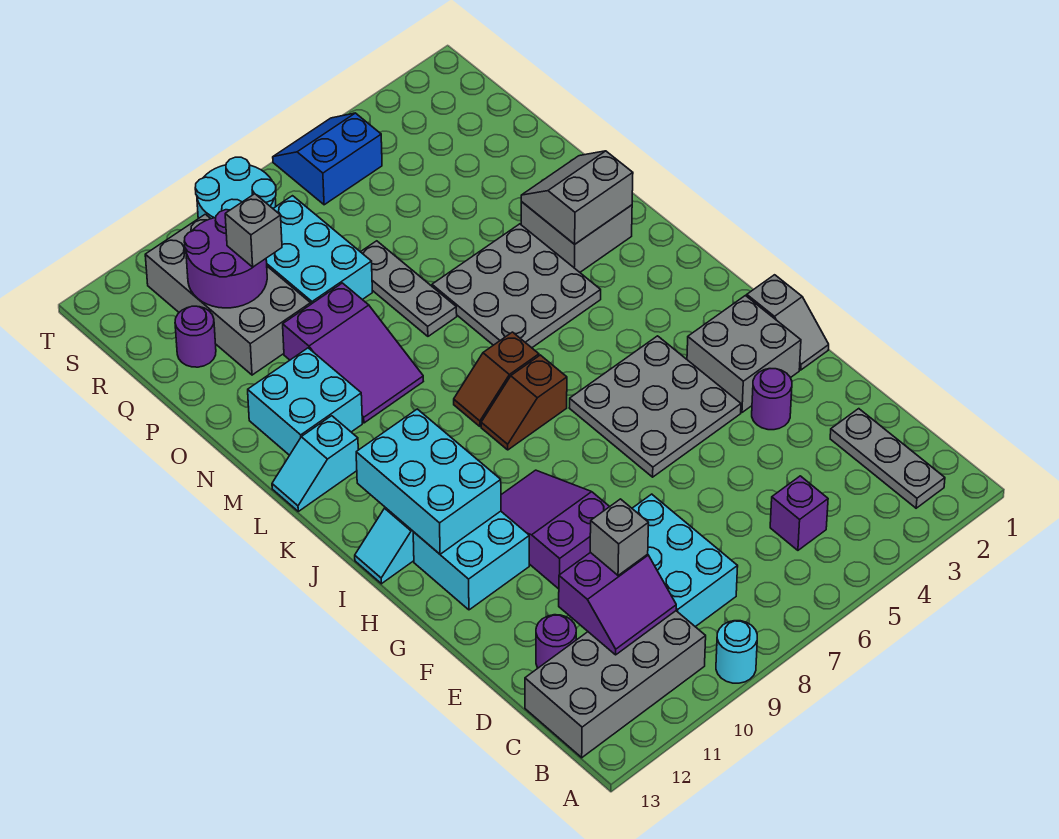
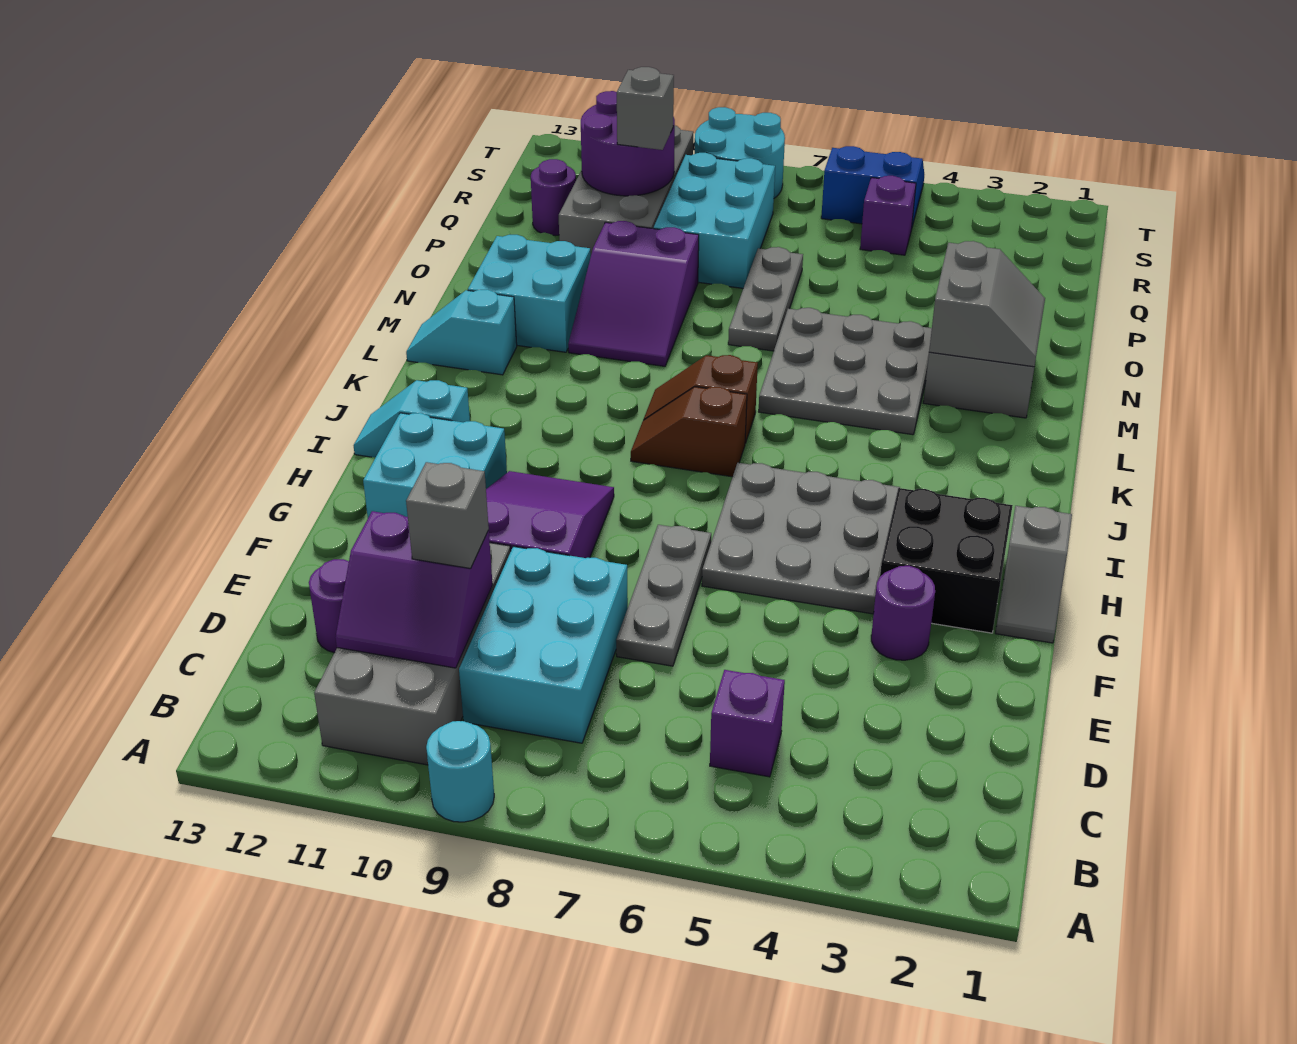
grey plate B2:D2 level 1 -> grey plate E7:G7 level 1
grey brick B10:C13 level 1 -> grey brick B10:E11 level 1
grey brick G2:H3 level 1 -> black brick G2:H3 level 1
cyan brick H11:J12 level 2 -> none
grey slope M2:N3 level 2 top M -> grey slope M2:N3 level 2 top 3
none -> purple brick R5 level 1

